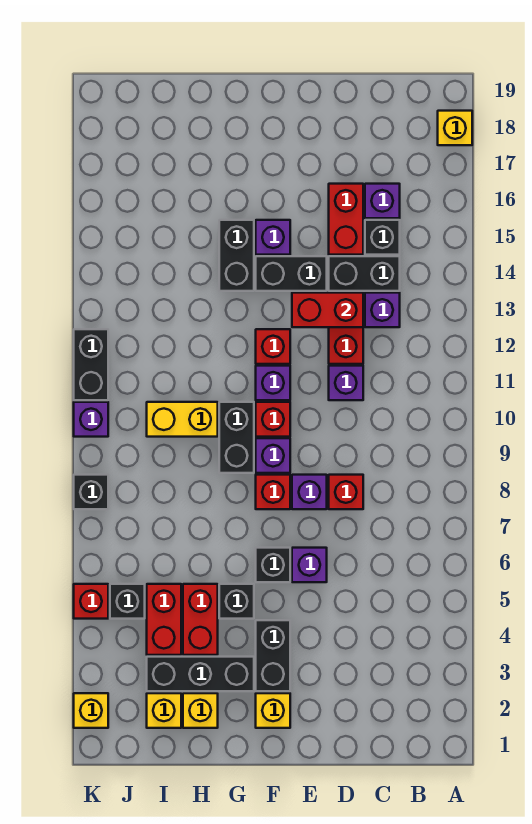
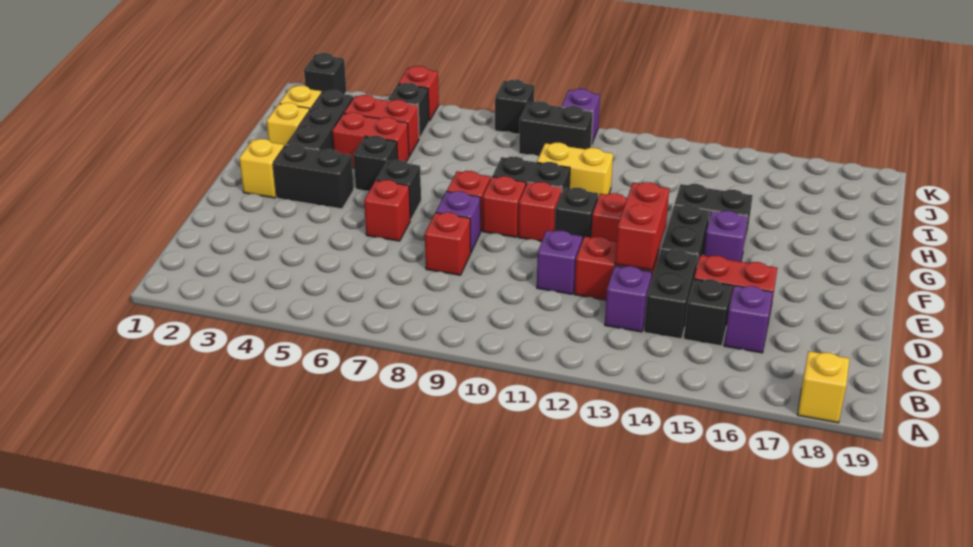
purple brick E6 level 1 -> red brick E6 level 1
purple brick F9 level 1 -> red brick F9 level 1
purple brick F11 level 1 -> black brick F11 level 1
yellow brick H10:I10 level 1 -> yellow brick H10:H11 level 1
yellow brick K2 level 1 -> black brick K2 level 1
black brick K11:K12 level 1 -> black brick J9:J10 level 1

